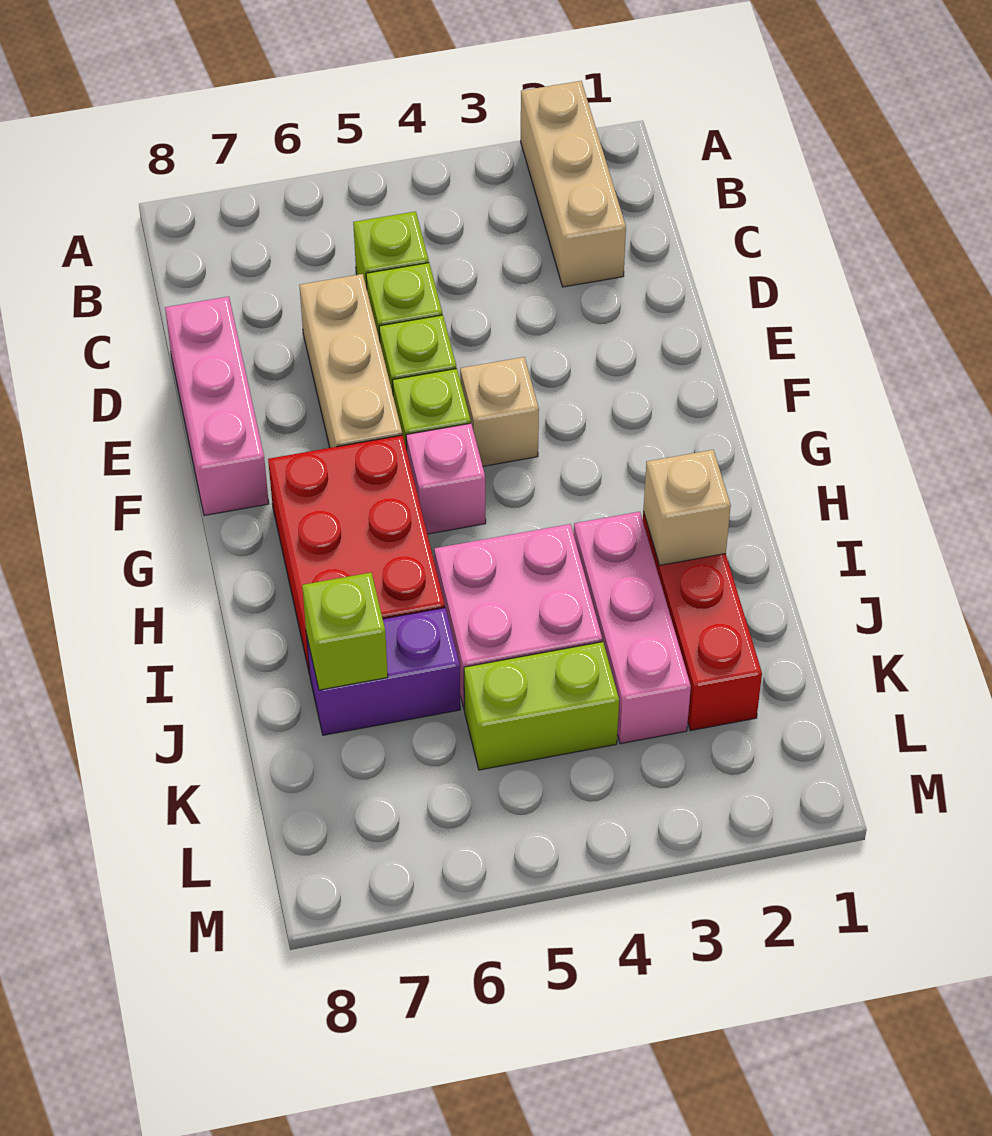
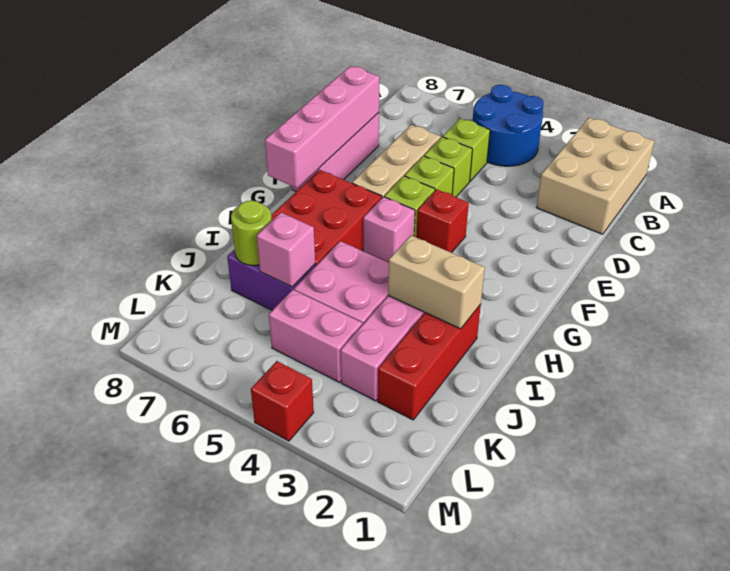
tan brick A2:C2 level 1 -> tan brick A1:C2 level 1
none -> blue round brick A4:B5 level 1
none -> pink brick D8:G8 level 2
tan brick F4 level 1 -> red brick F4 level 1
tan brick I2 level 2 -> tan brick I2:I3 level 2
none -> pink brick J6 level 2
lime brick J7 level 2 -> lime round brick J7 level 2
lime brick K4:K5 level 1 -> pink brick K4:K5 level 1
none -> red brick M4 level 1

